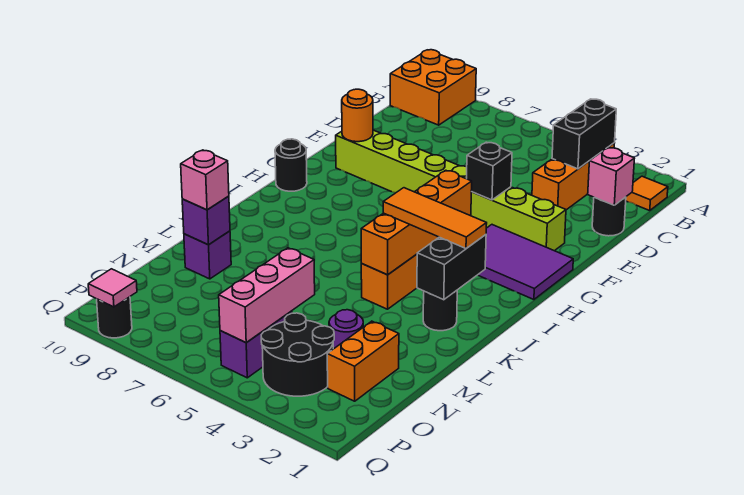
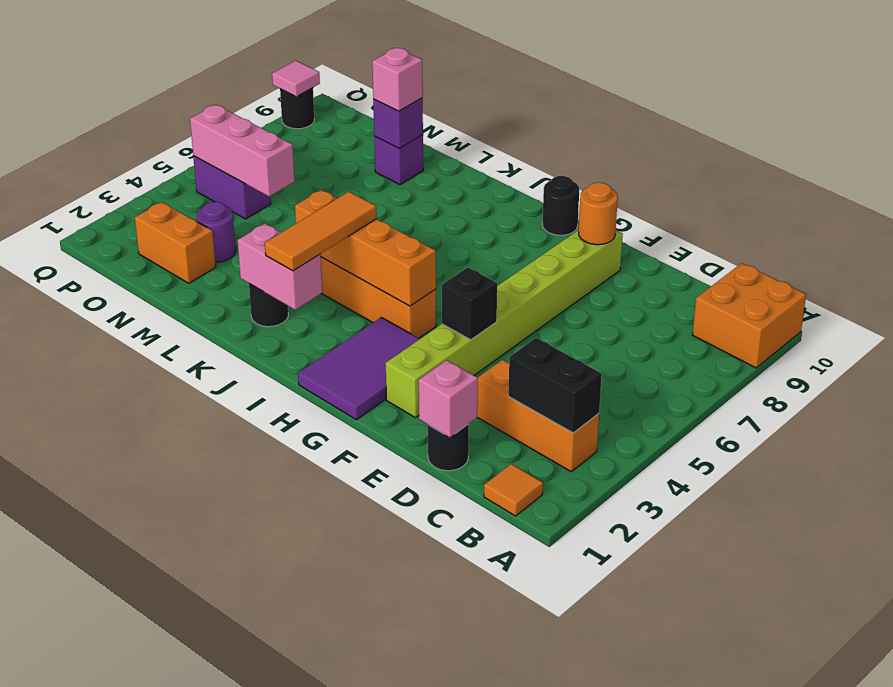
black brick J2:K2 level 2 -> pink brick J2:K2 level 2
black round brick O3:P4 level 1 -> none

